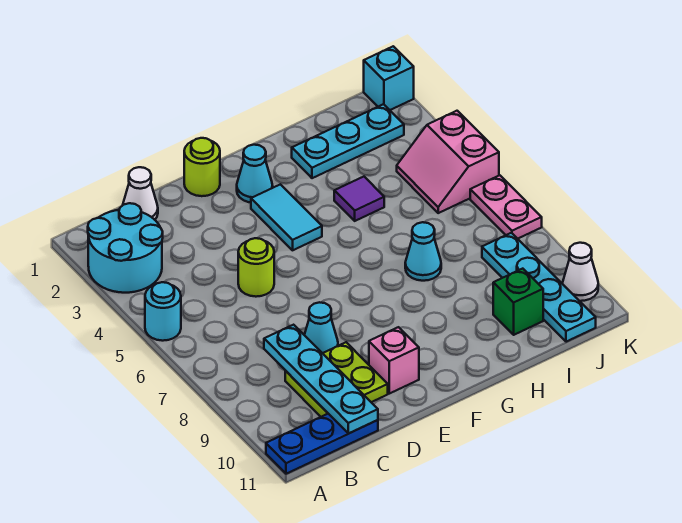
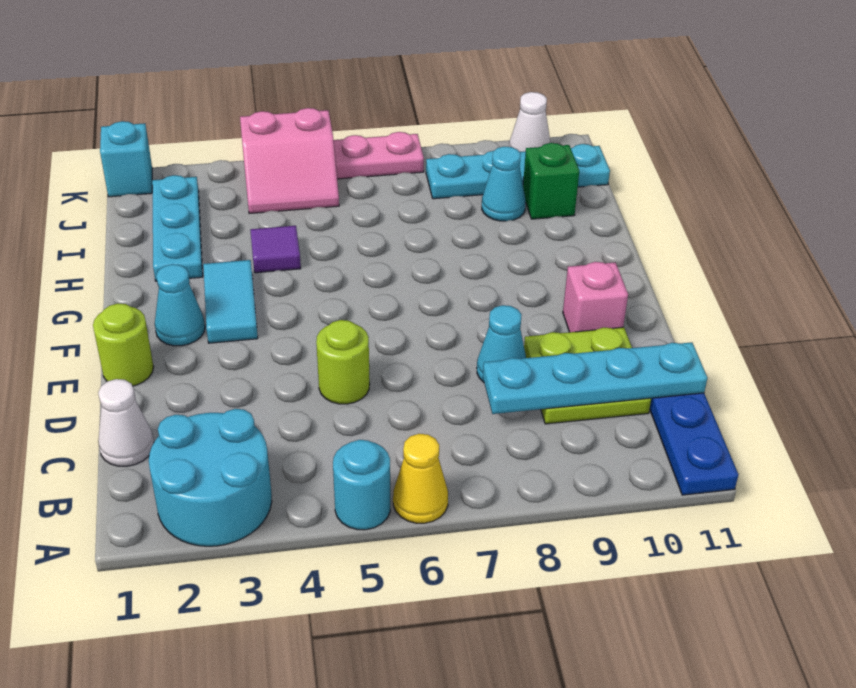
none -> yellow cone A6 level 1
cyan tile F3:F4 level 1 -> cyan tile F3:G3 level 1
cyan cone H7 level 1 -> cyan cone I9 level 1

